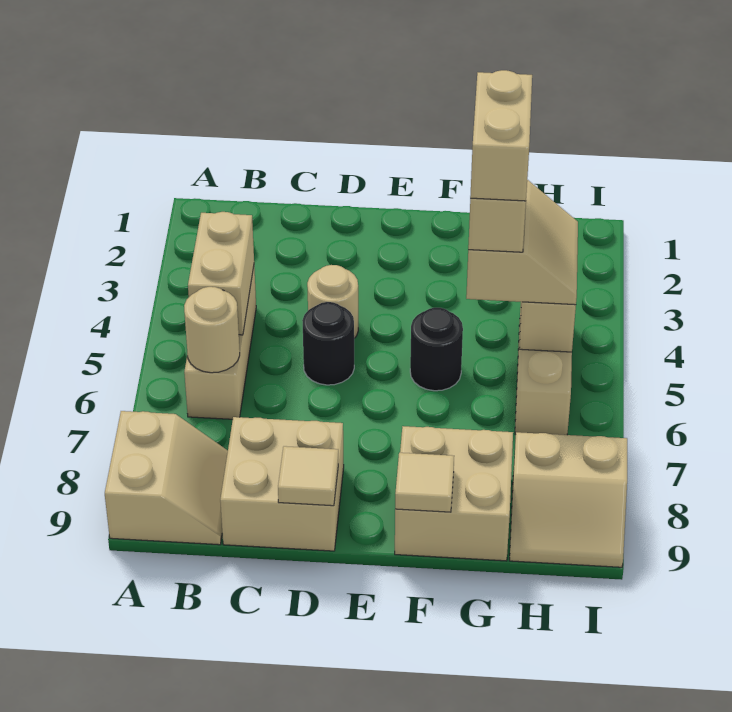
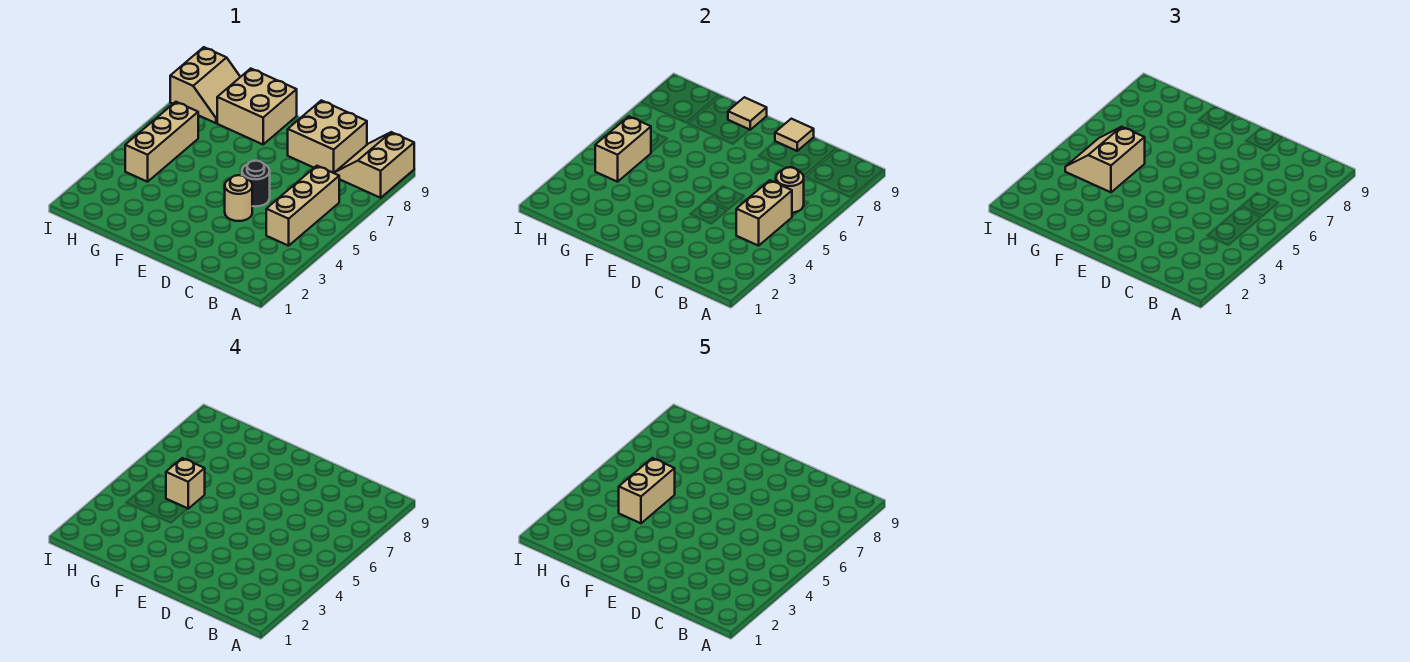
black round brick F5 level 1 -> none
tan slope H8:I9 level 1 top 8 -> tan slope H8:I9 level 1 top I

